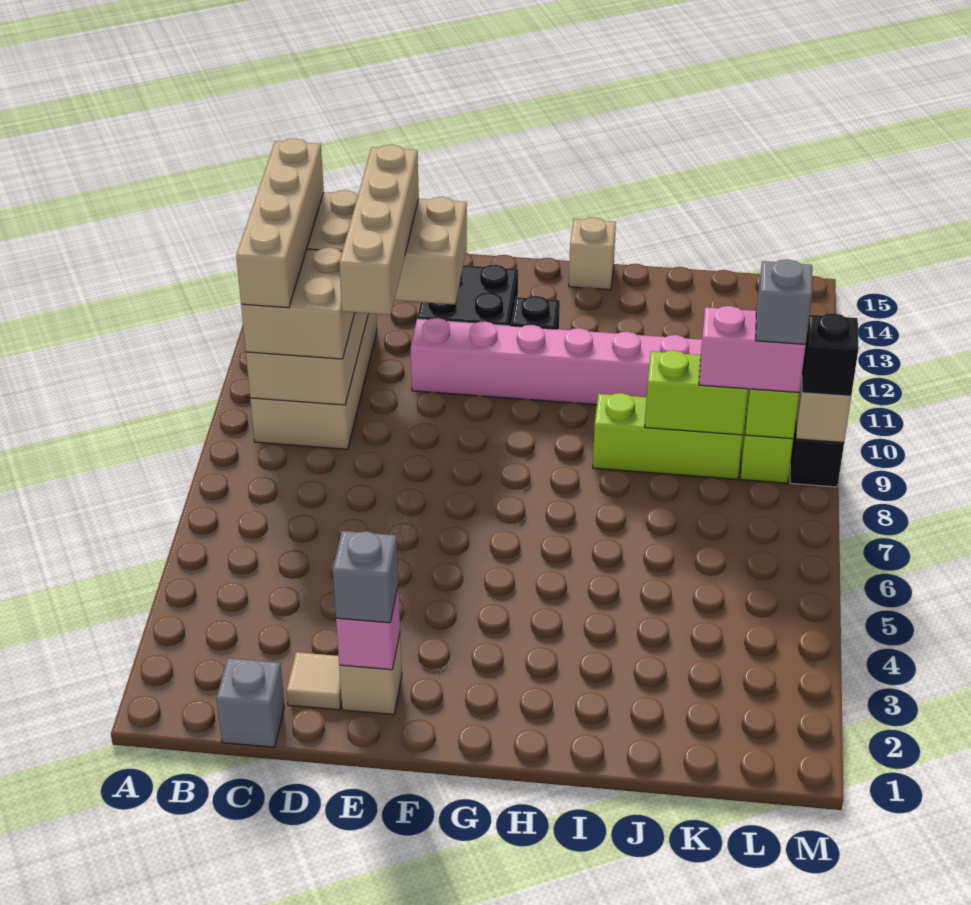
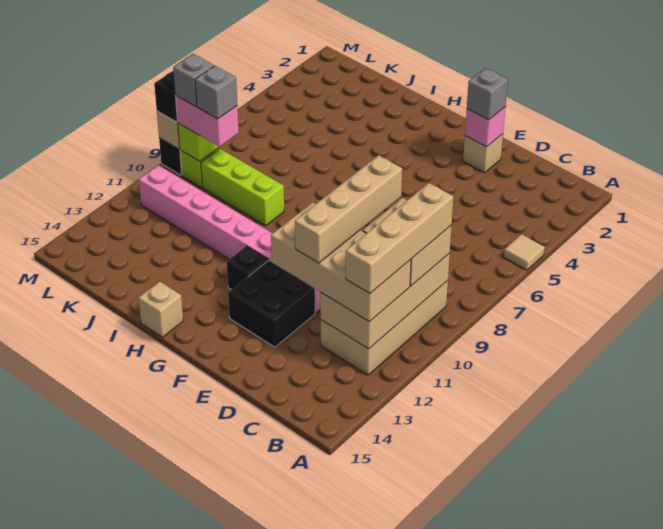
grey brick C1 level 1 -> grey brick K9 level 4
tan tile D2 level 1 -> tan tile A5 level 1
lime brick J9:K9 level 2 -> none

